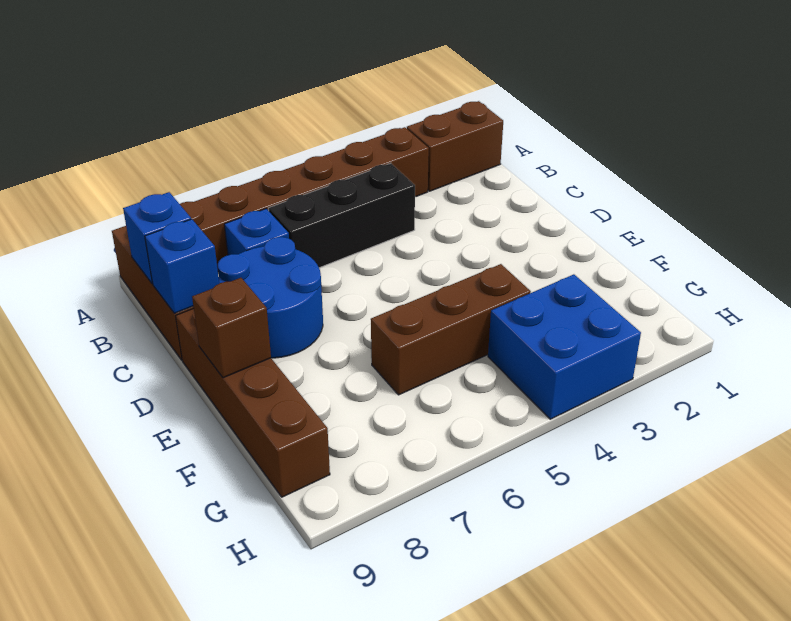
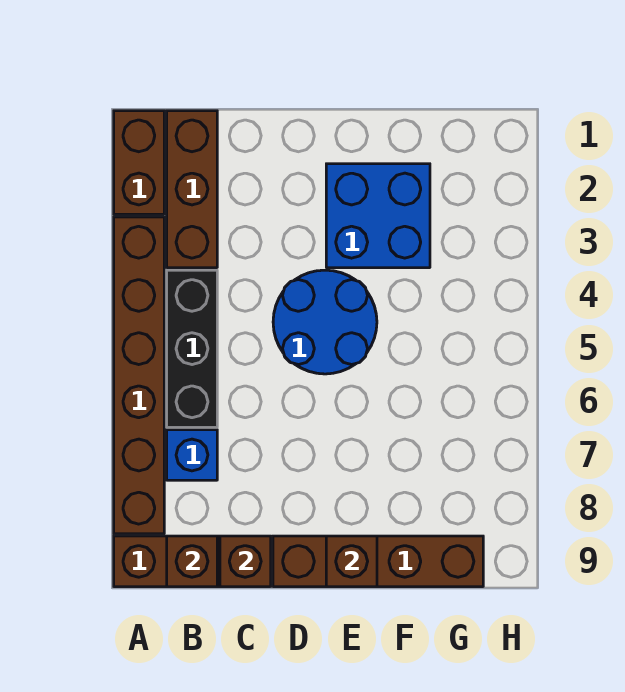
blue brick B9 level 2 -> brown brick B9 level 2
blue round brick C7:D8 level 1 -> blue round brick D4:E5 level 1
blue brick C9 level 2 -> brown brick C9 level 2
brown brick F4:F6 level 1 -> brown brick B1:B3 level 1
blue brick G3:H4 level 1 -> blue brick E2:F3 level 1

